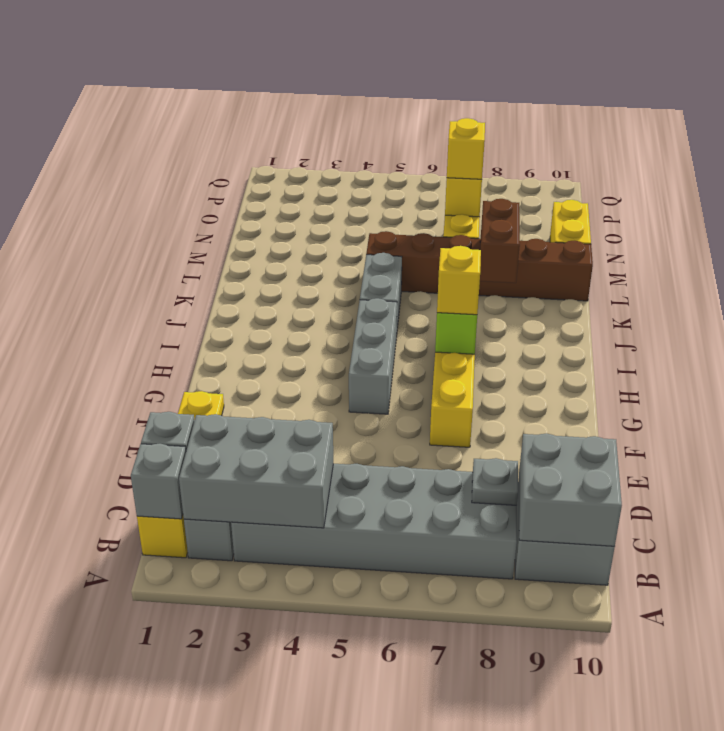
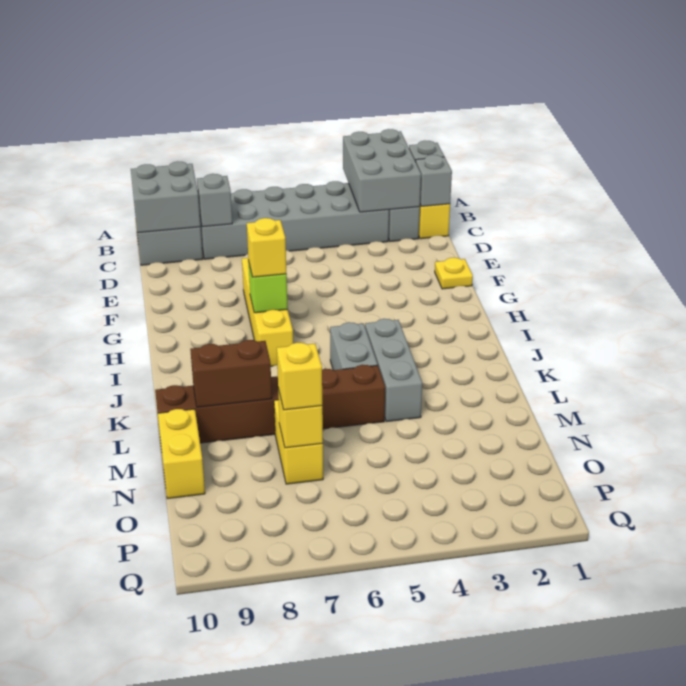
grey brick B2:C4 level 2 -> grey brick A2:C3 level 2
grey plate C8 level 2 -> grey brick C8 level 2
grey brick G5:I5 level 1 -> grey brick J4:L4 level 1
brown brick K8:L8 level 2 -> brown brick L8:L9 level 2

